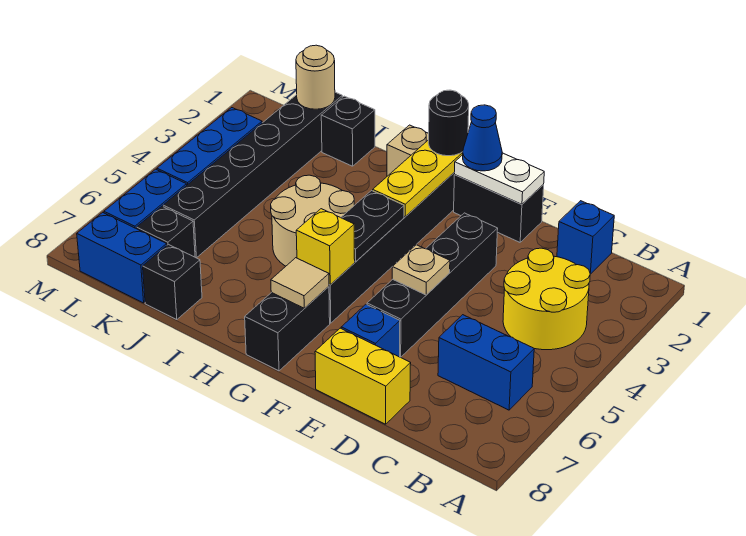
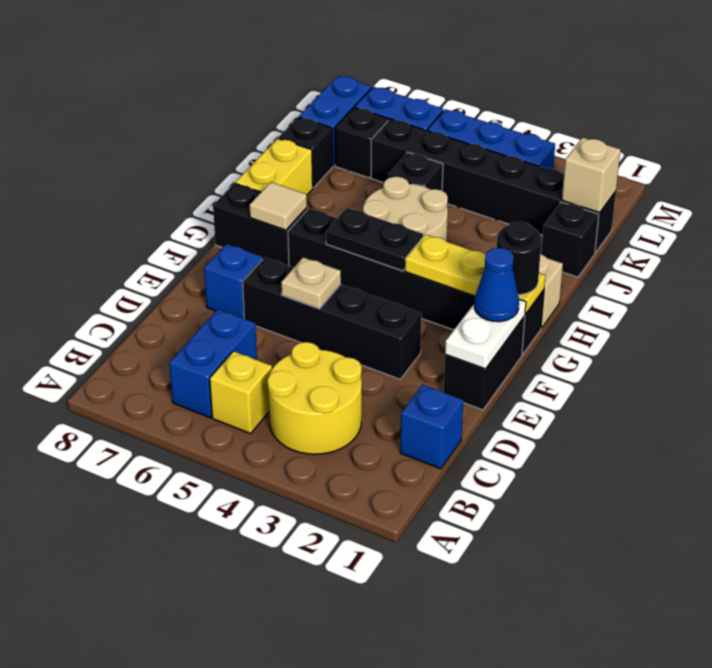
yellow brick D8:E8 level 1 -> yellow brick H8:I8 level 1
yellow brick G6 level 2 -> yellow brick B5 level 1
none -> black brick J5 level 1
tan round brick K1 level 2 -> tan brick K1 level 2

